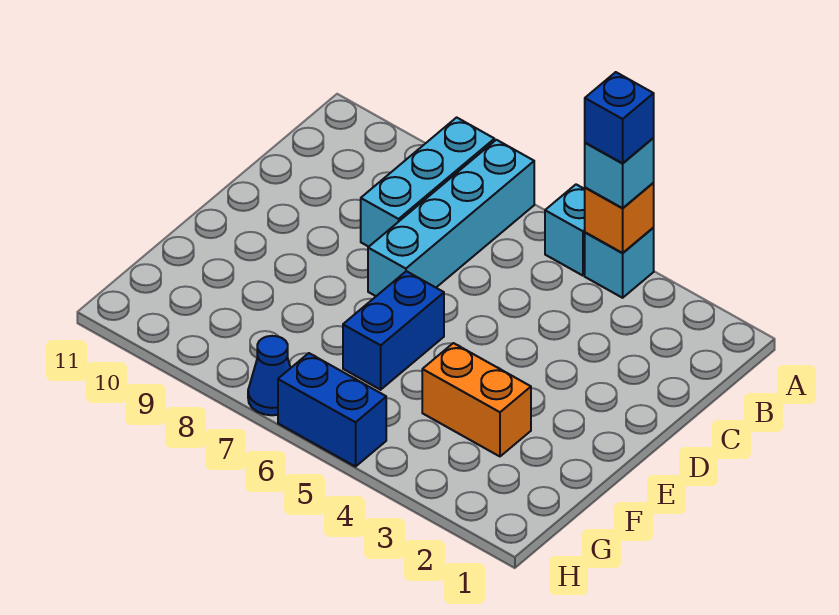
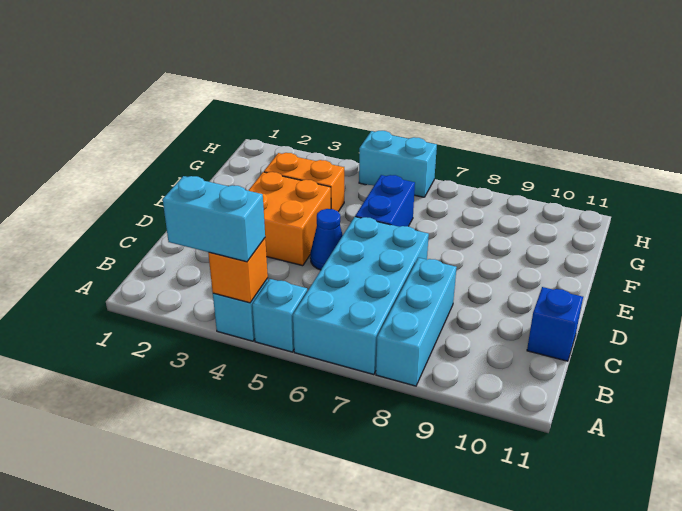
cyan brick A4 level 3 -> cyan brick A3:A4 level 3
blue brick A4 level 4 -> blue brick C11 level 1
cyan brick A7:D7 level 1 -> cyan brick A6:D7 level 1
none -> orange brick D3:E4 level 1
blue brick H5:H6 level 1 -> cyan brick H5:H6 level 1
blue cone H7 level 1 -> blue cone D5 level 1

